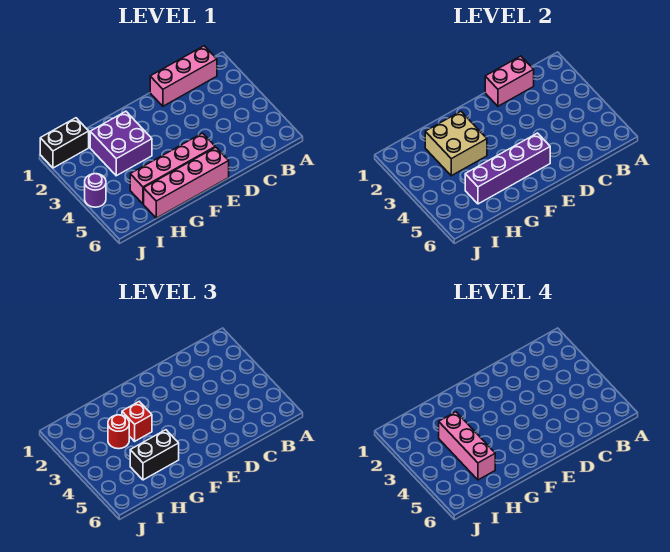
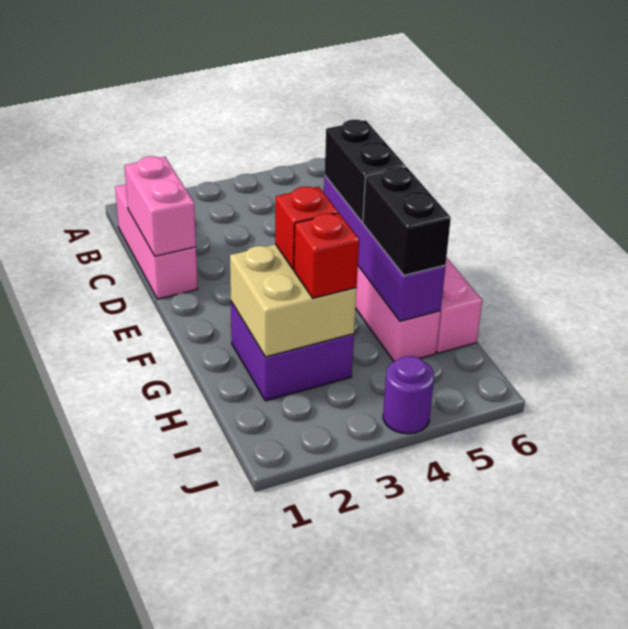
red round brick H3 level 3 -> red brick H3 level 3
pink brick H3:H5 level 4 -> none
black brick I1:J1 level 1 -> black brick E5:F5 level 3

